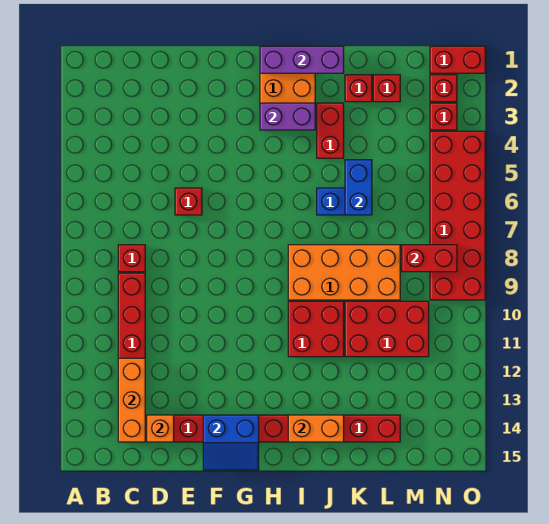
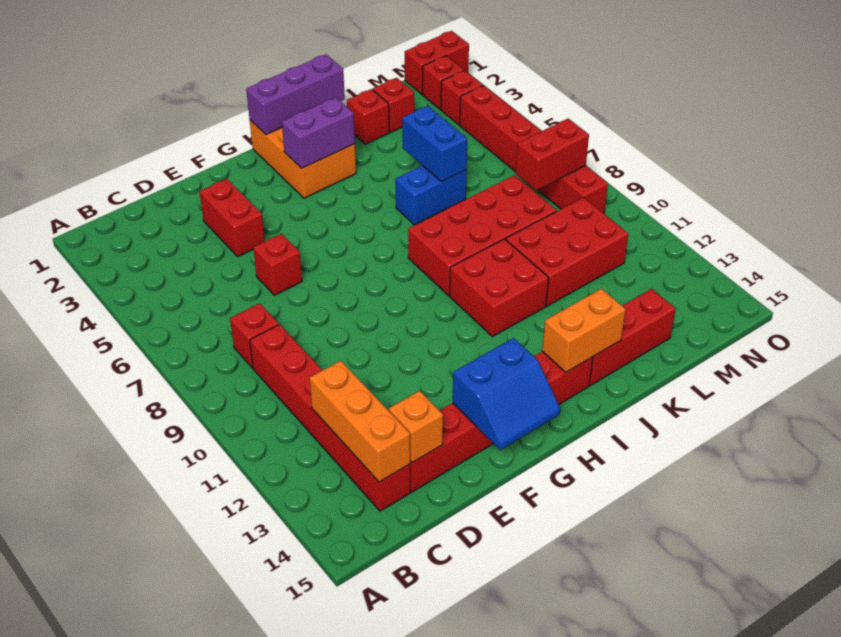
orange brick I8:L9 level 1 -> red brick I8:L9 level 1
red brick J3:J4 level 1 -> red brick E3:E4 level 1
red brick N4:O9 level 1 -> red brick N4:N9 level 1

